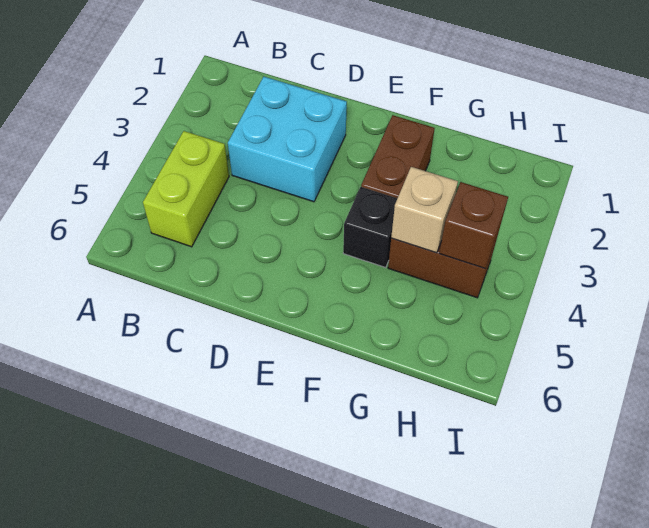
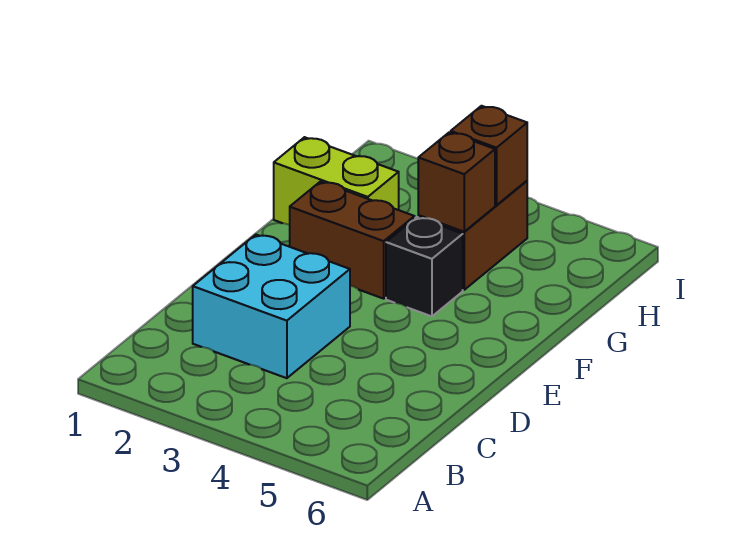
lime brick B4:B5 level 1 -> lime brick G1:G2 level 1
tan brick G4 level 2 -> brown brick G4 level 2

